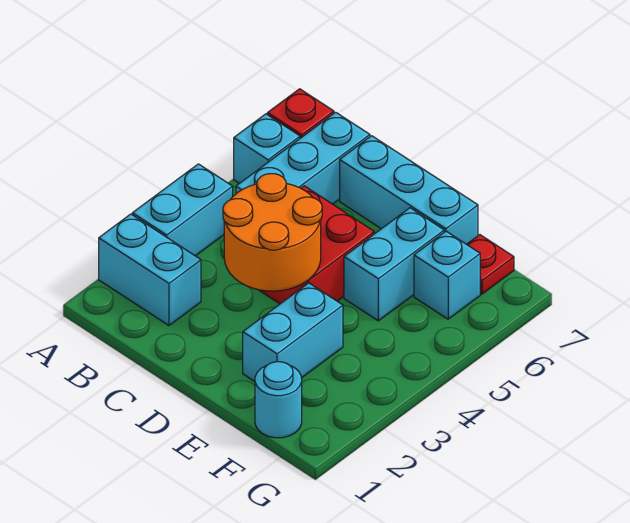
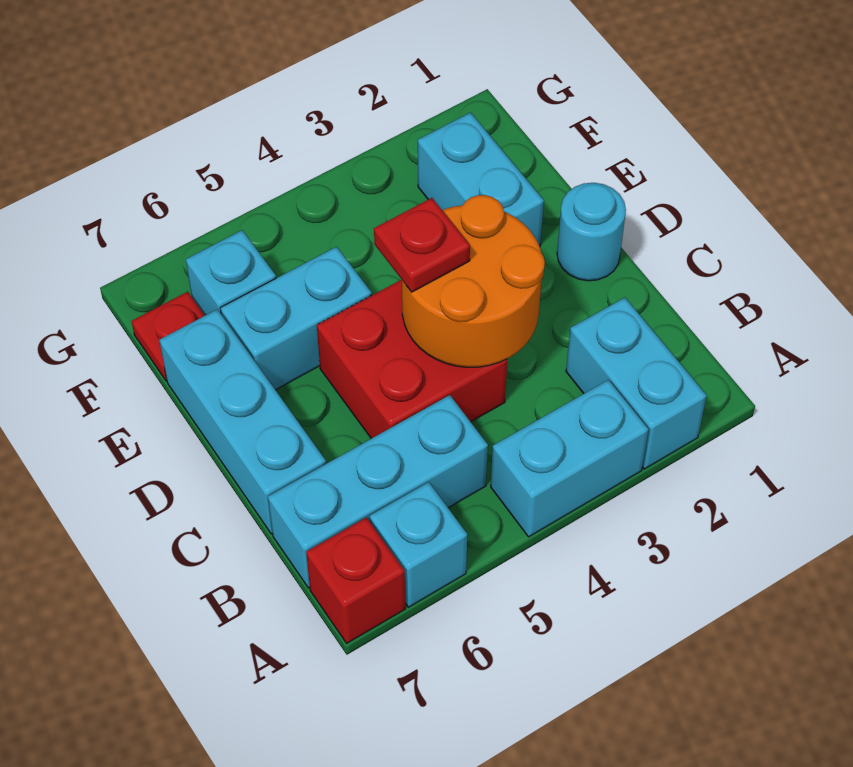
none -> red plate D4 level 3
cyan brick E2:E3 level 1 -> cyan brick E2:F2 level 1
cyan round brick F1 level 1 -> cyan round brick D1 level 1

